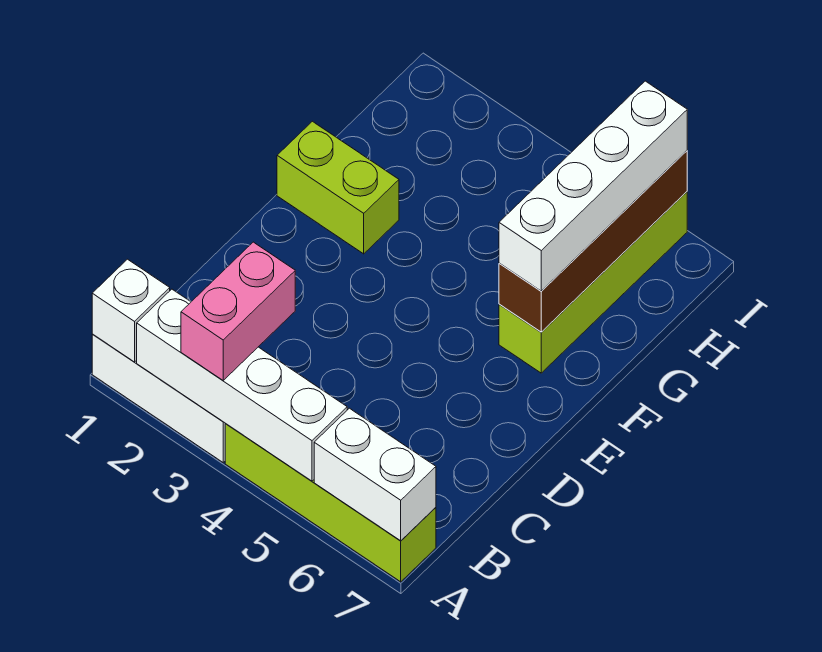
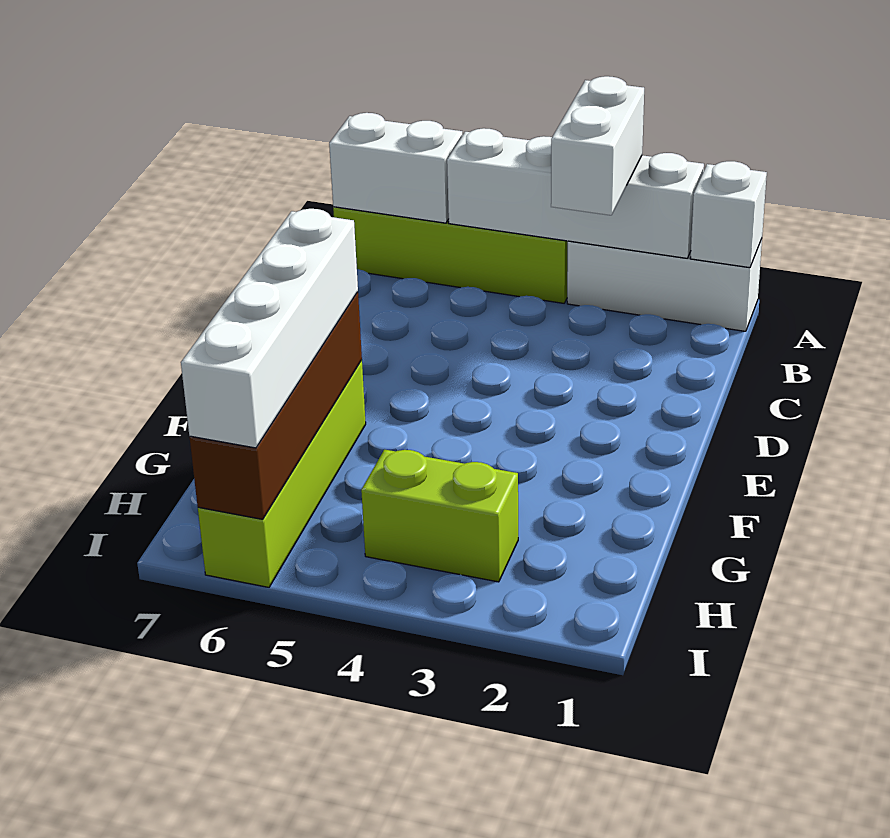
pink brick A3:B3 level 3 -> white brick A3:B3 level 3
lime brick F1:F2 level 1 -> lime brick H3:H4 level 1

